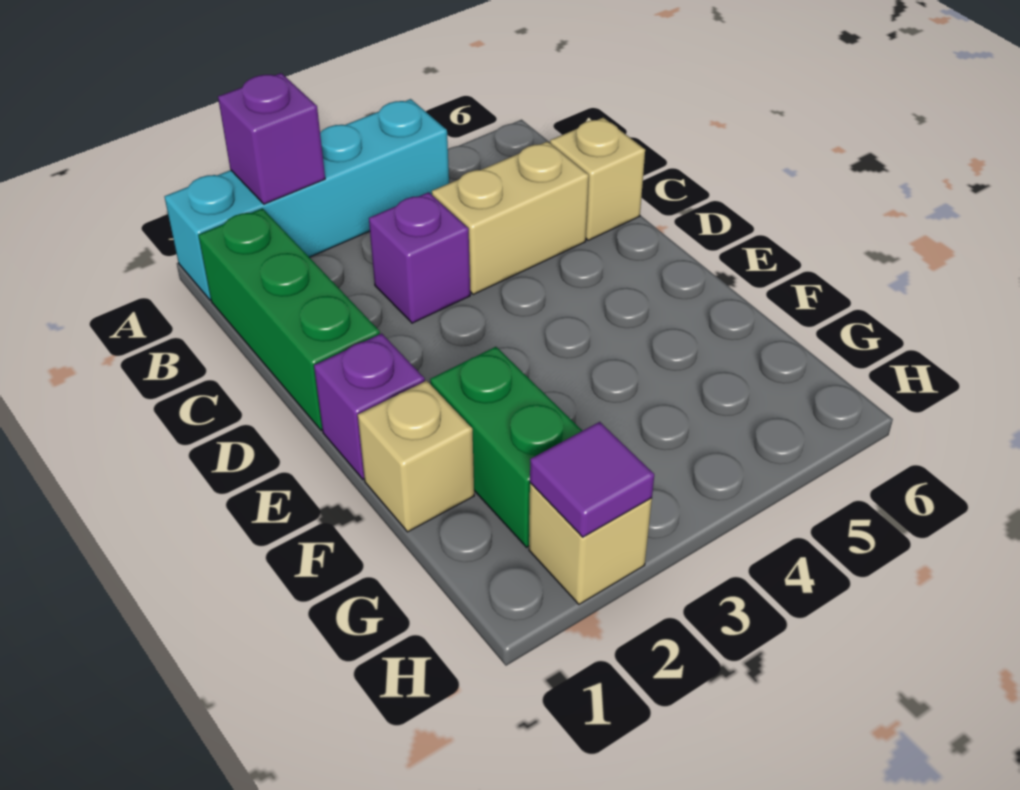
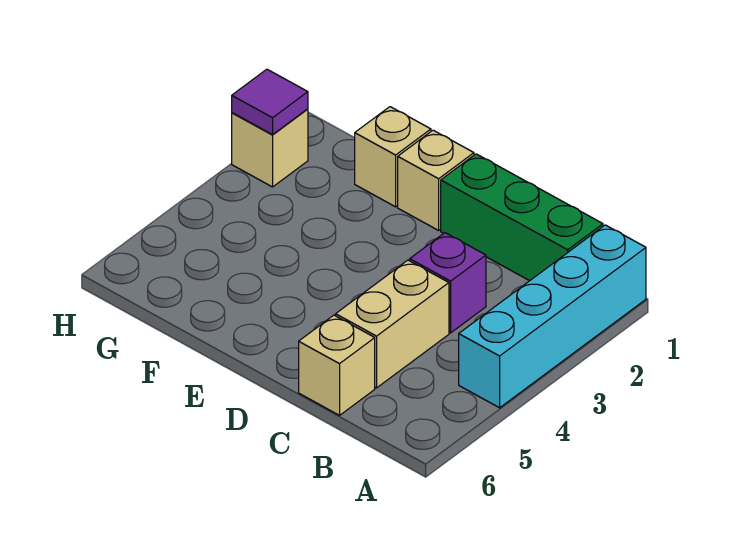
purple brick A2 level 2 -> none
purple brick E1 level 1 -> tan brick E1 level 1
green brick F2:G2 level 1 -> none

